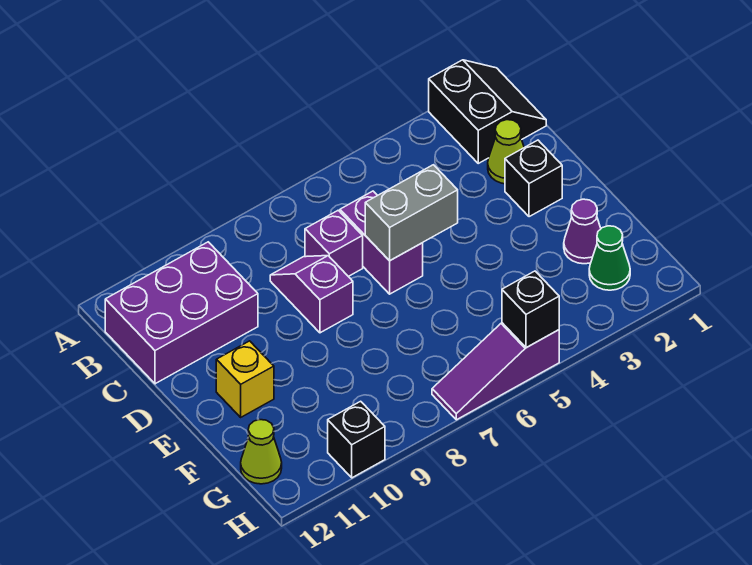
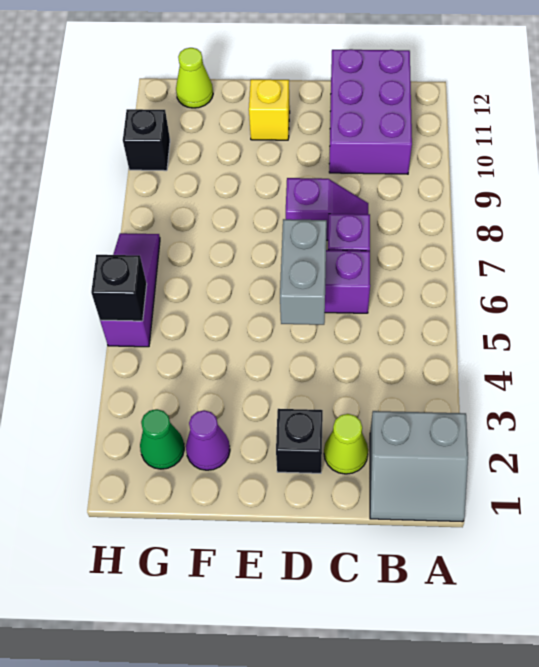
black slope A1:B2 level 1 top 2 -> grey slope A1:B2 level 1 top 2

